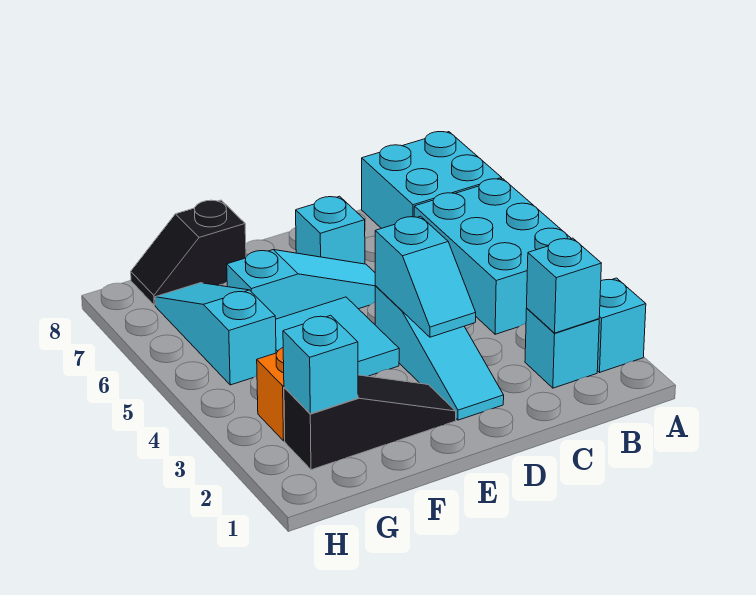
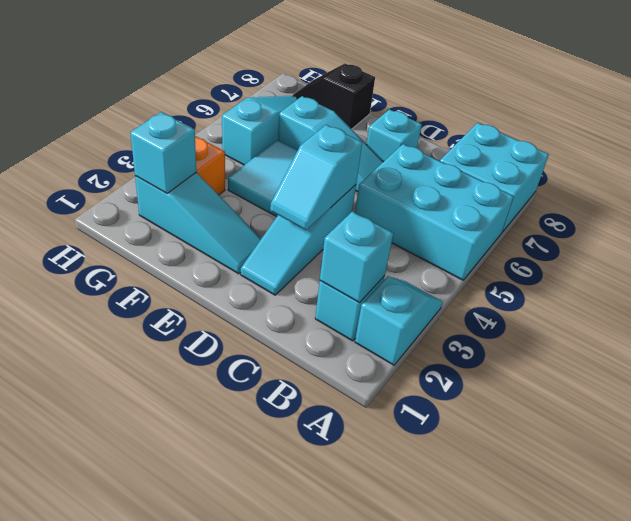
cyan brick A4:B6 level 1 -> cyan brick A5:C6 level 1
black slope E2:G2 level 1 top G -> cyan slope E2:G2 level 1 top G

